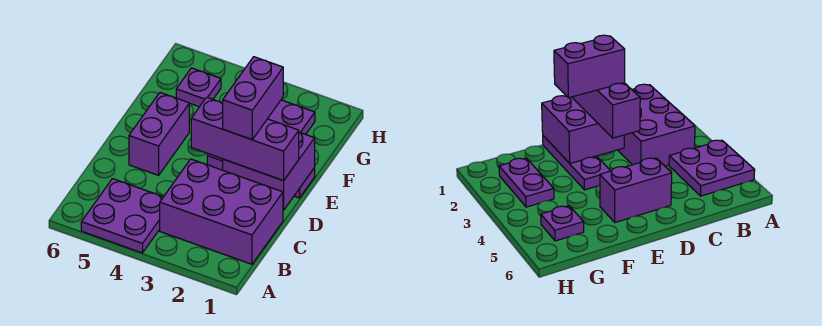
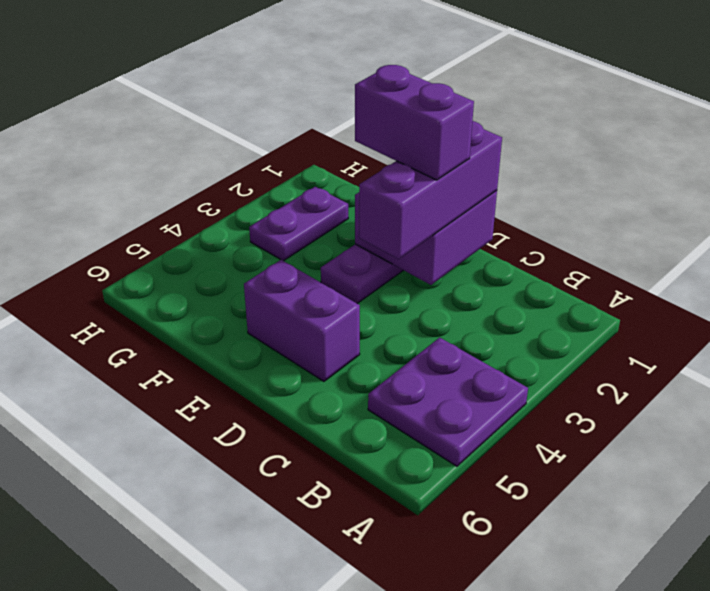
purple brick B1:C3 level 1 -> none
purple plate G5 level 1 -> none

